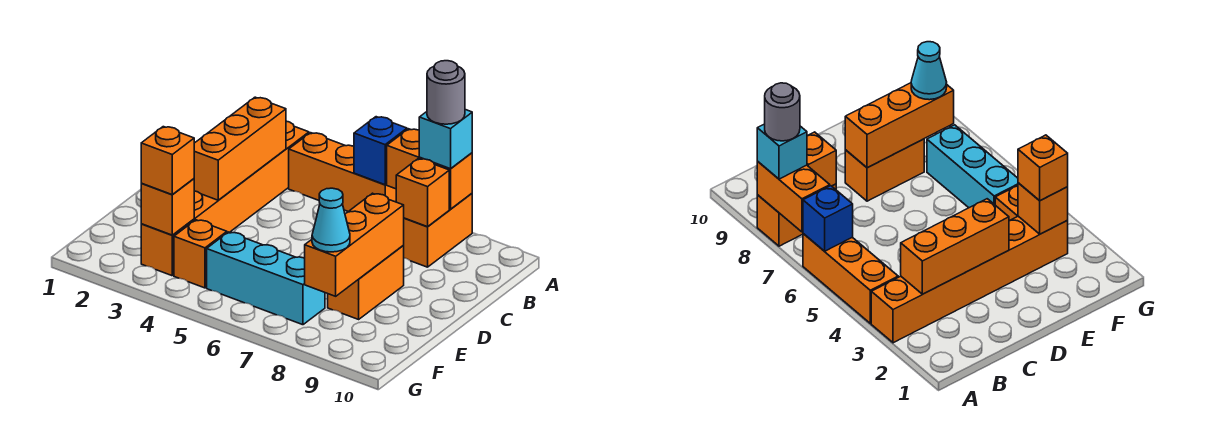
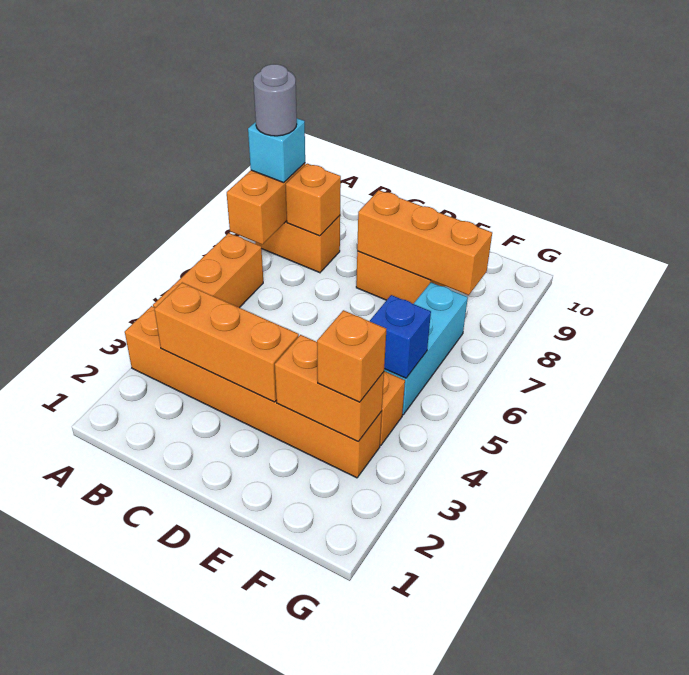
blue brick A6 level 2 -> blue brick F5 level 2
orange brick F3 level 2 -> orange brick E3:F3 level 2
cyan cone F8 level 3 -> none

